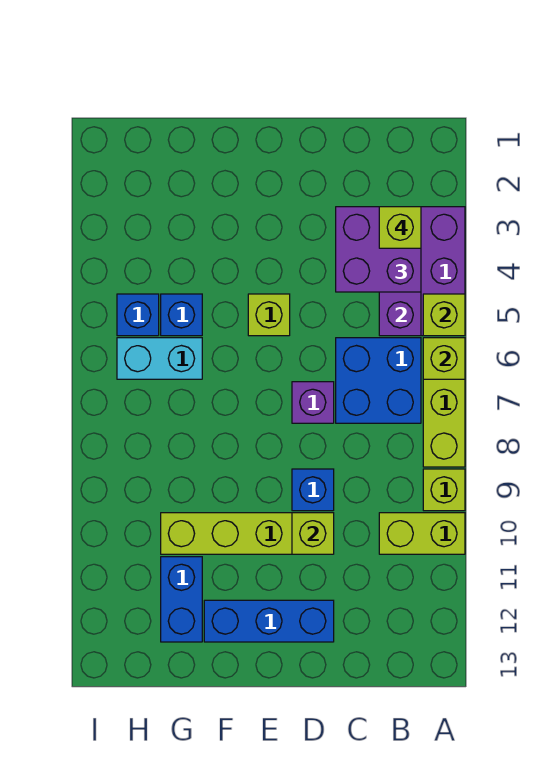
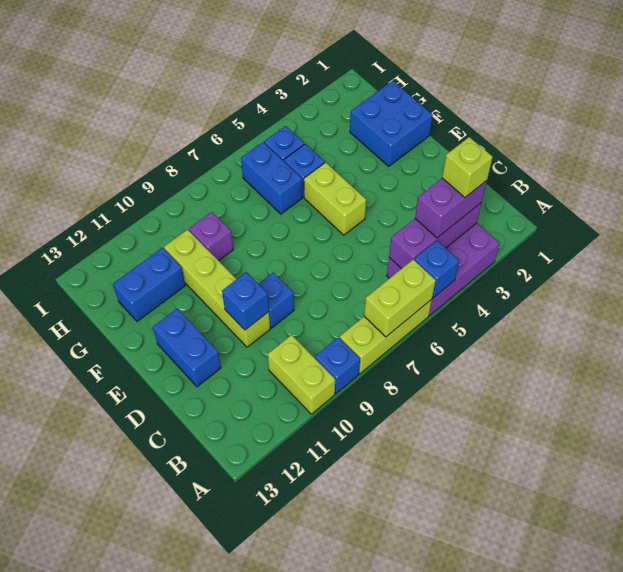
lime brick A5 level 2 -> blue brick A5 level 2
lime brick A6 level 2 -> lime brick A6:A7 level 2
lime brick A9 level 1 -> blue brick A9 level 1
purple brick B3:C4 level 3 -> purple brick B3:B4 level 3
blue brick B6:C7 level 1 -> blue brick F1:G2 level 1
purple brick D7 level 1 -> purple brick G9 level 1
lime brick D10 level 2 -> blue brick D10 level 2
blue brick D12:F12 level 1 -> blue brick D12:E12 level 1
lime brick E5 level 1 -> lime brick E5:F5 level 1
cyan brick G6:H6 level 1 -> blue brick G6:H6 level 1

